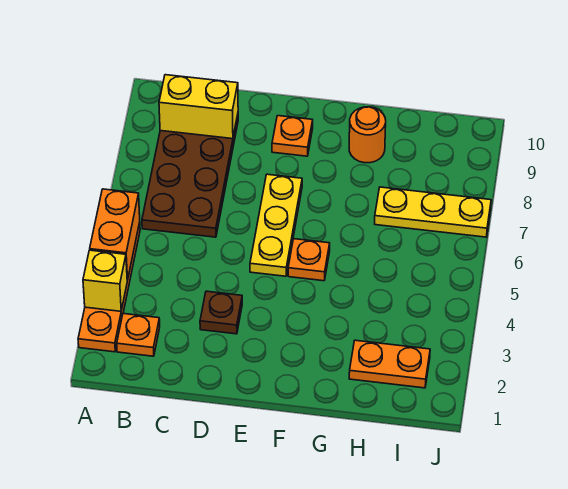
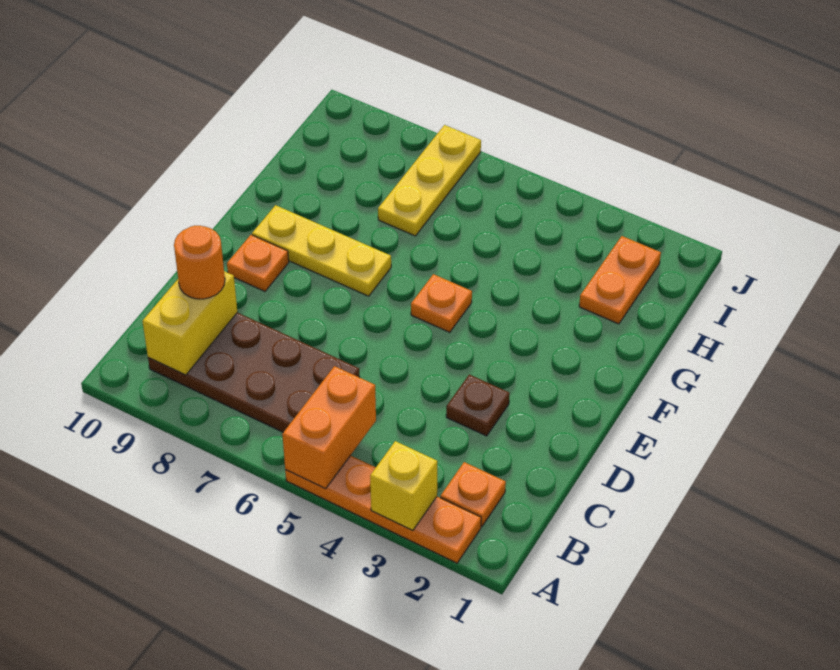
orange brick A4:A5 level 2 -> orange brick A5:B5 level 2
yellow plate E5:E7 level 1 -> yellow plate F7:F9 level 1
orange round brick G9 level 1 -> orange round brick C9 level 3

